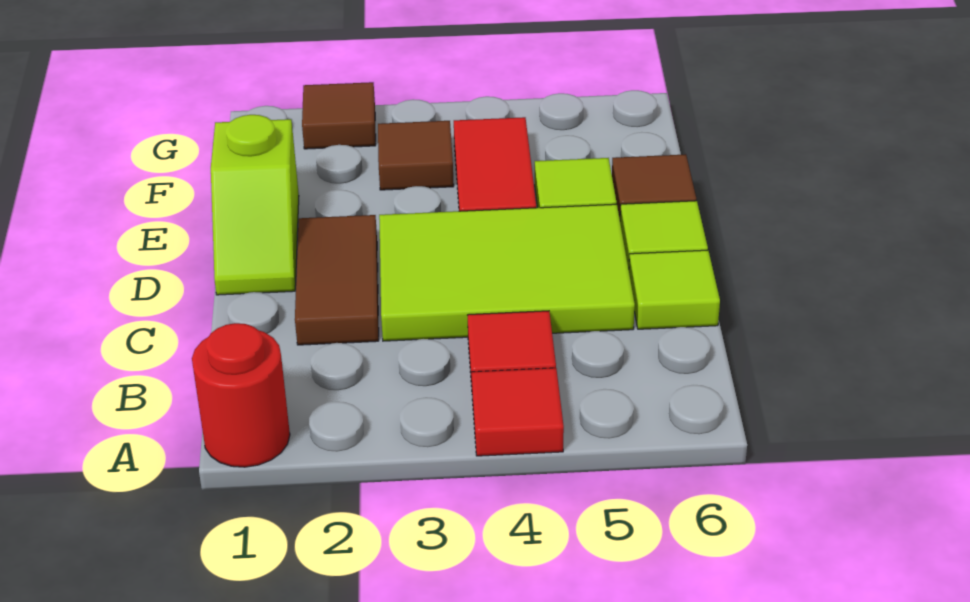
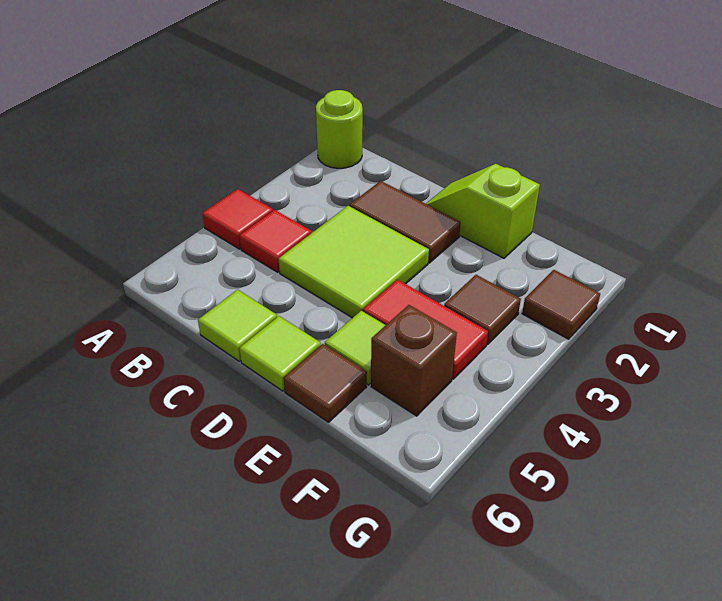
red round brick A1 level 1 -> lime round brick A1 level 1
lime tile C3:D5 level 1 -> lime tile C3:D4 level 1
none -> brown brick F5 level 1

